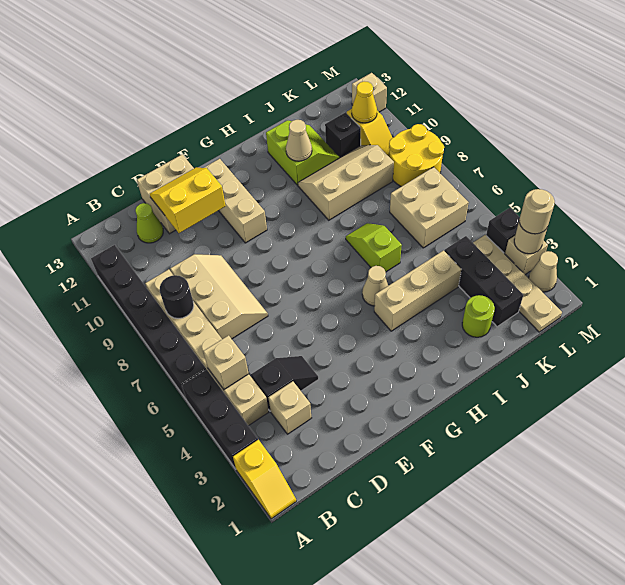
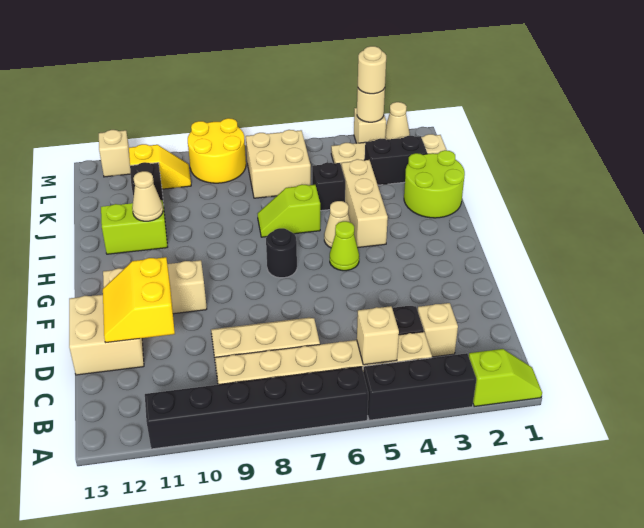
yellow slope A1:A2 level 1 top 2 -> lime slope A1:A2 level 1 top 2
black round brick B8 level 2 -> black round brick G7 level 1
lime cone C12 level 1 -> lime cone G5 level 1
tan slope I9:K10 level 1 top 9 -> none
lime round brick J2 level 1 -> lime round brick I1:J2 level 1
black brick K2:K4 level 1 -> black brick K2:K3 level 1
yellow cone L11 level 2 -> none
black brick M4 level 1 -> black brick J5 level 1

